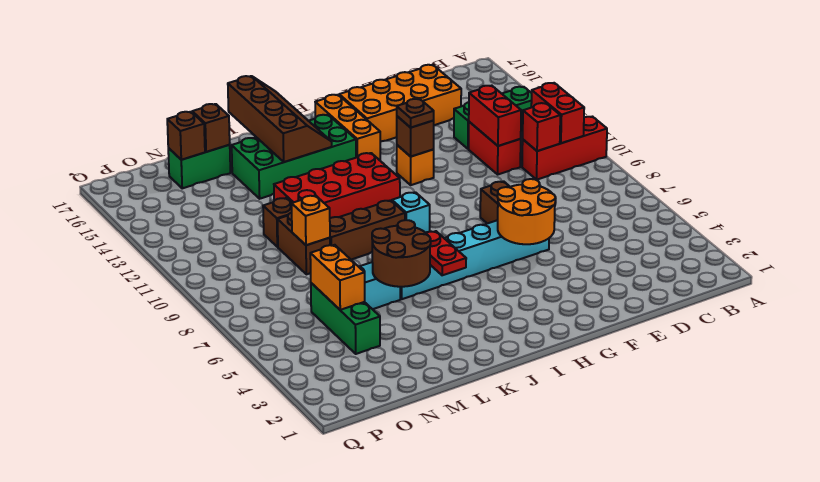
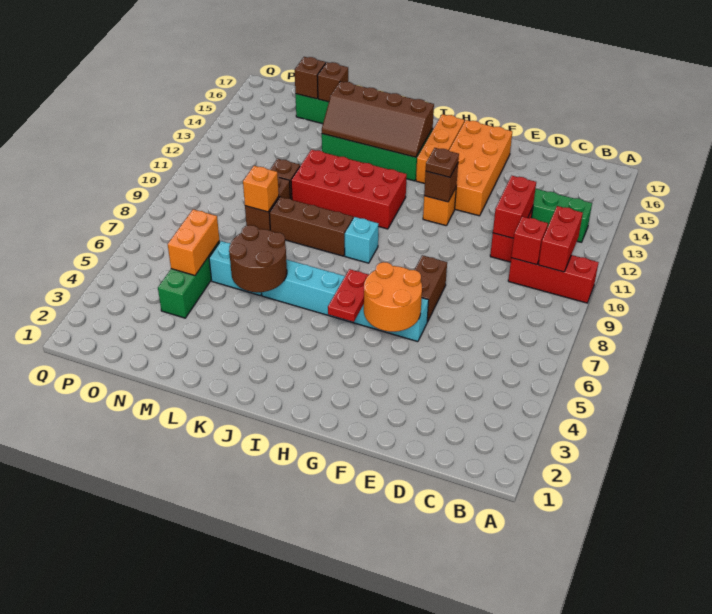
orange brick D15:G16 level 1 -> orange brick F13:G16 level 1
red plate J5:J6 level 2 -> red plate H5:H6 level 2
brown slope J14:K17 level 2 top K -> brown slope I14:L15 level 2 top 15

